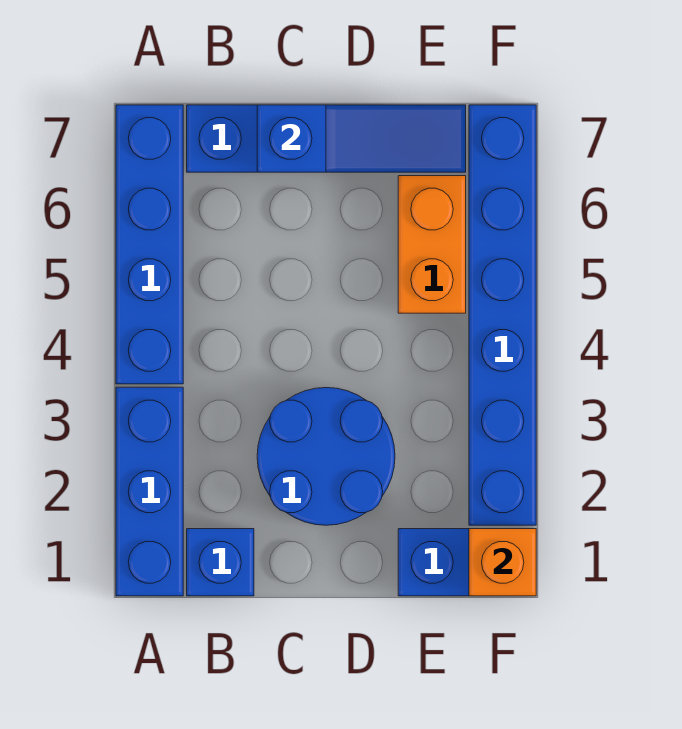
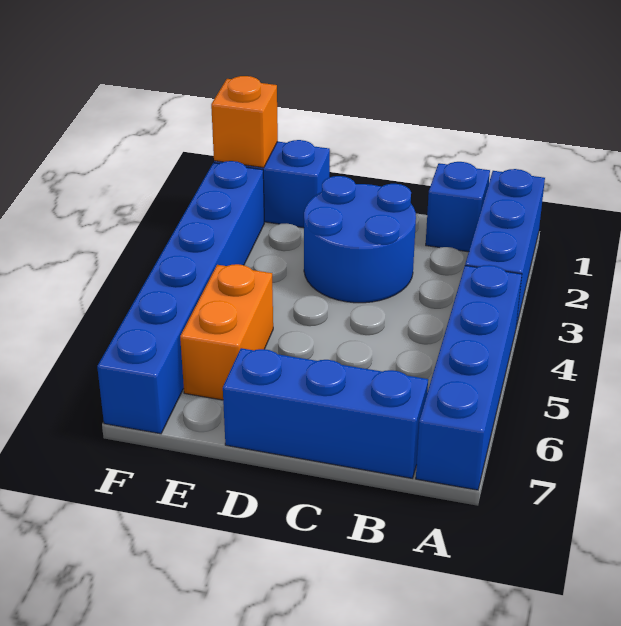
blue slope C7:E7 level 2 top C -> none

